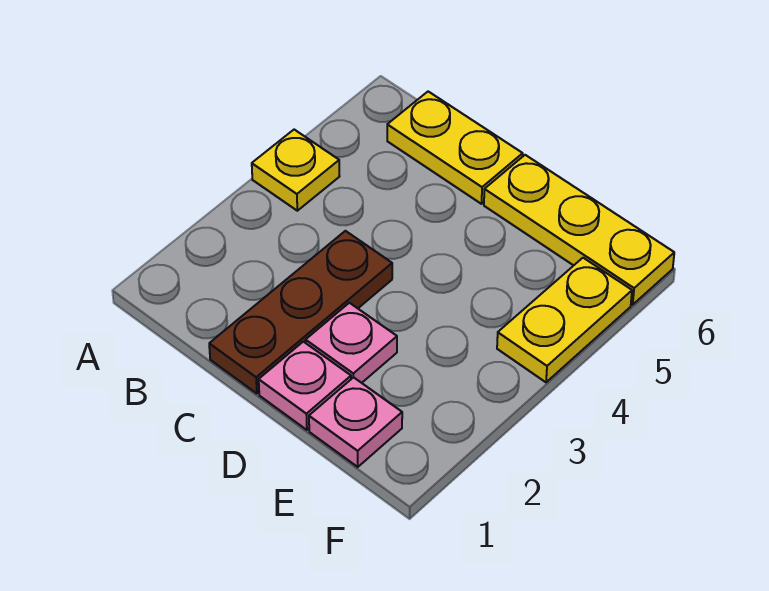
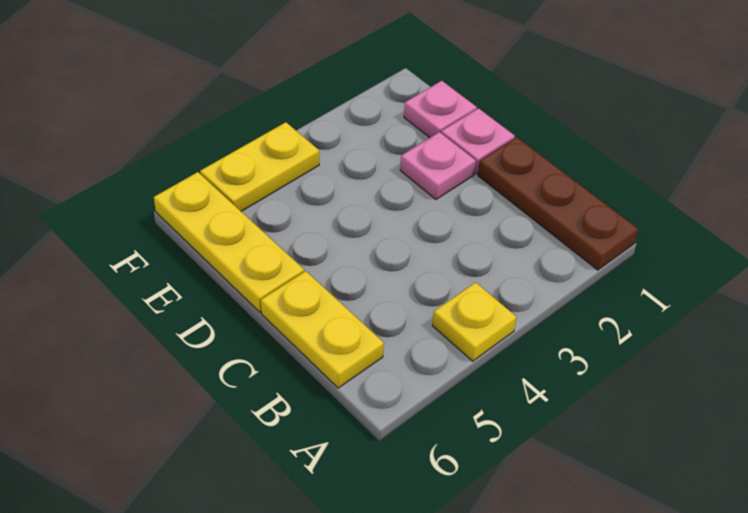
brown plate C1:C3 level 1 -> brown plate A1:C1 level 1

